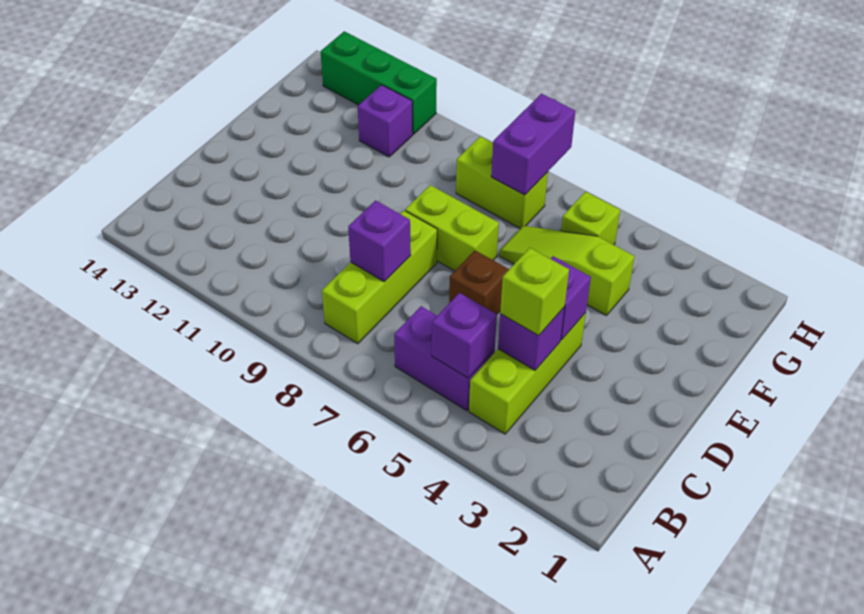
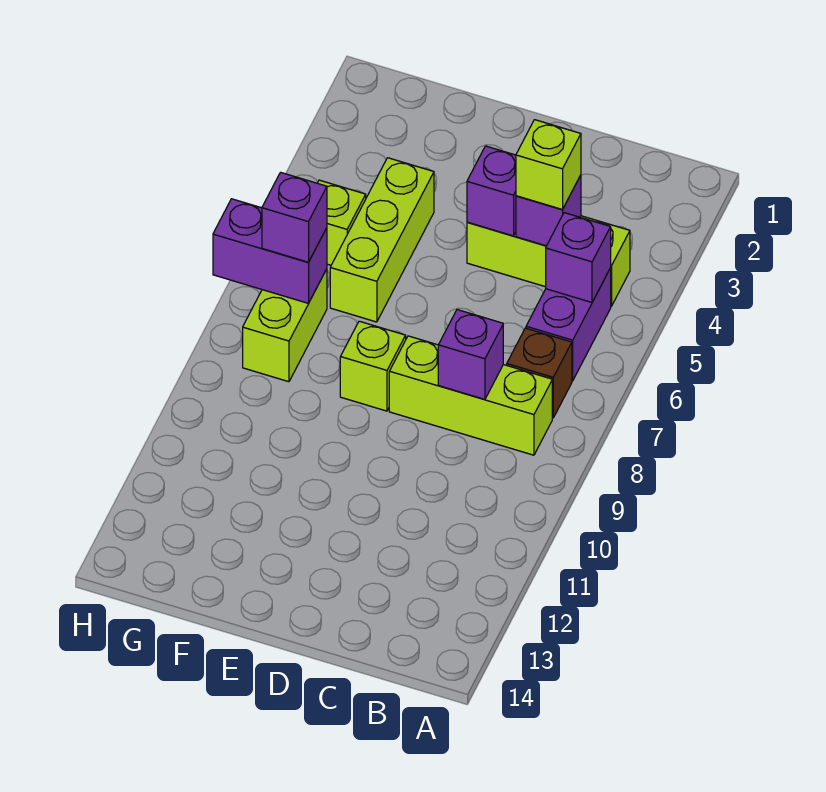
brown brick D6 level 1 -> brown brick B7 level 1
lime brick E7:E8 level 1 -> lime brick E8 level 1
lime slope F4:F6 level 1 top 4 -> lime brick F4:F6 level 1
purple brick G11 level 1 -> purple brick G7 level 3
green brick H11:H13 level 1 -> none

